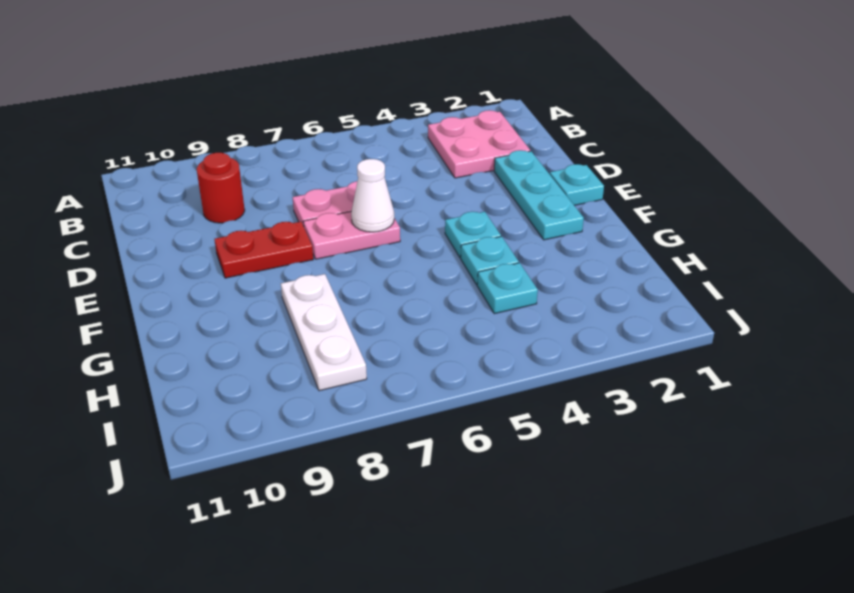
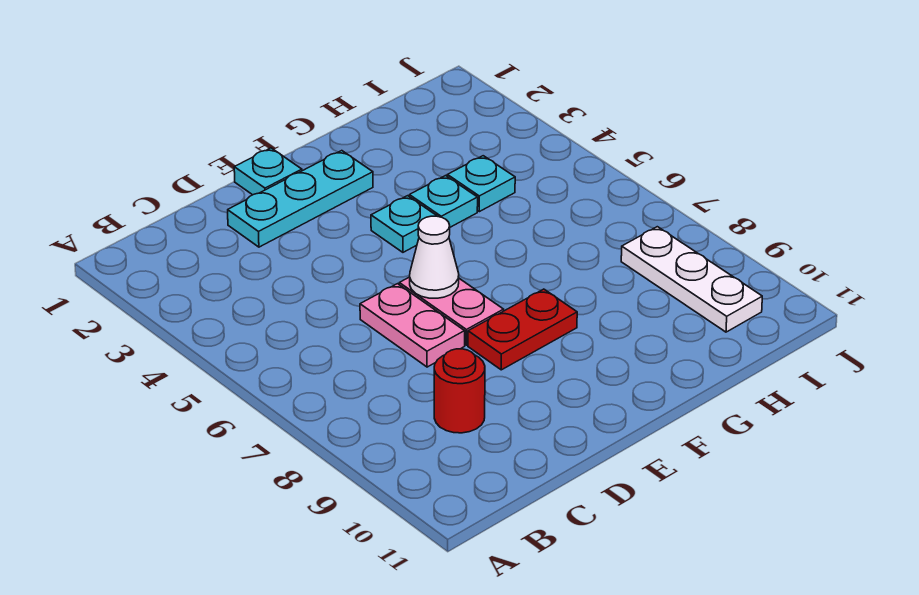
pink plate B2:C3 level 1 -> none
red plate E8:E9 level 1 -> red plate E8:F8 level 1
white plate G8:I8 level 1 -> white plate I8:I10 level 1

